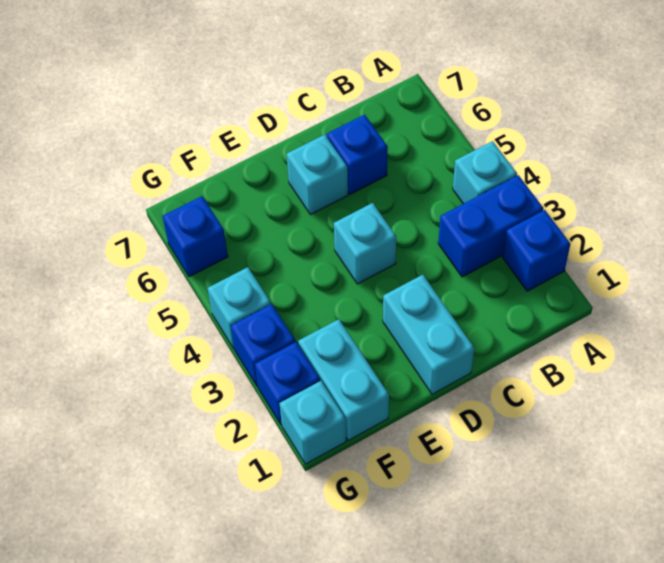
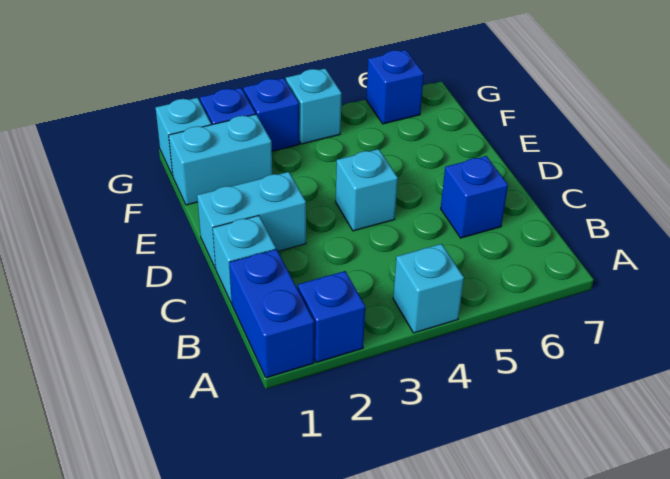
blue brick A3:B3 level 1 -> blue brick A1:B1 level 1
cyan brick D6 level 1 -> cyan brick C1 level 1

